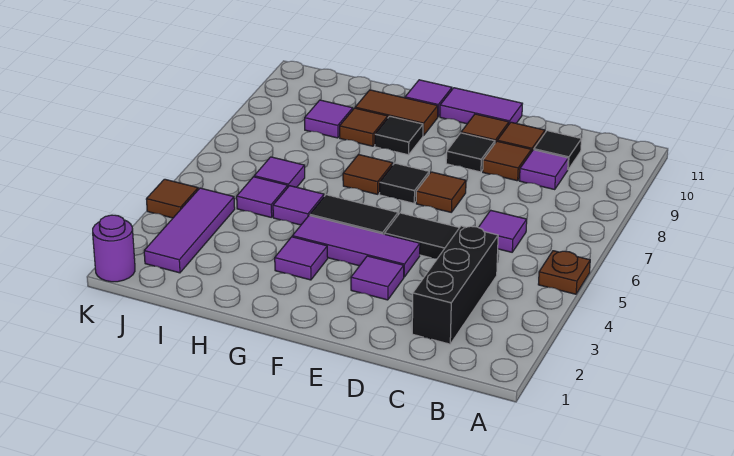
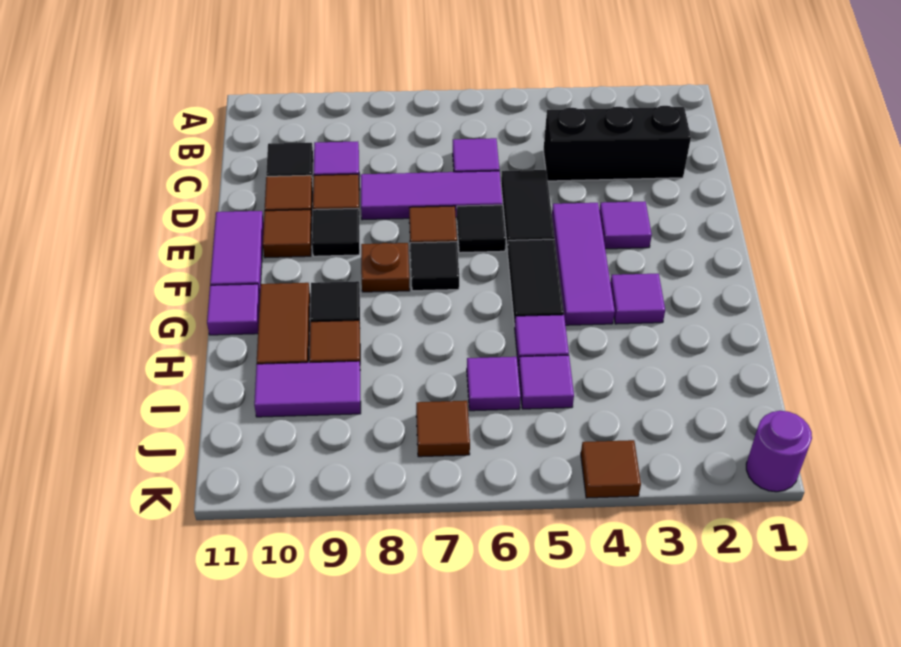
brown plate A5 level 1 -> brown plate F8 level 1
none -> black tile E6 level 1
brown tile G7 level 1 -> brown tile J7 level 1
purple tile I9 level 1 -> purple tile I9:I10 level 1
purple tile J2:J4 level 1 -> purple tile D6:D8 level 1

